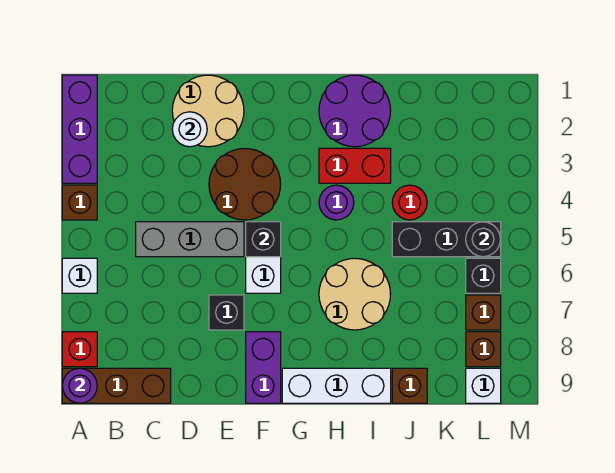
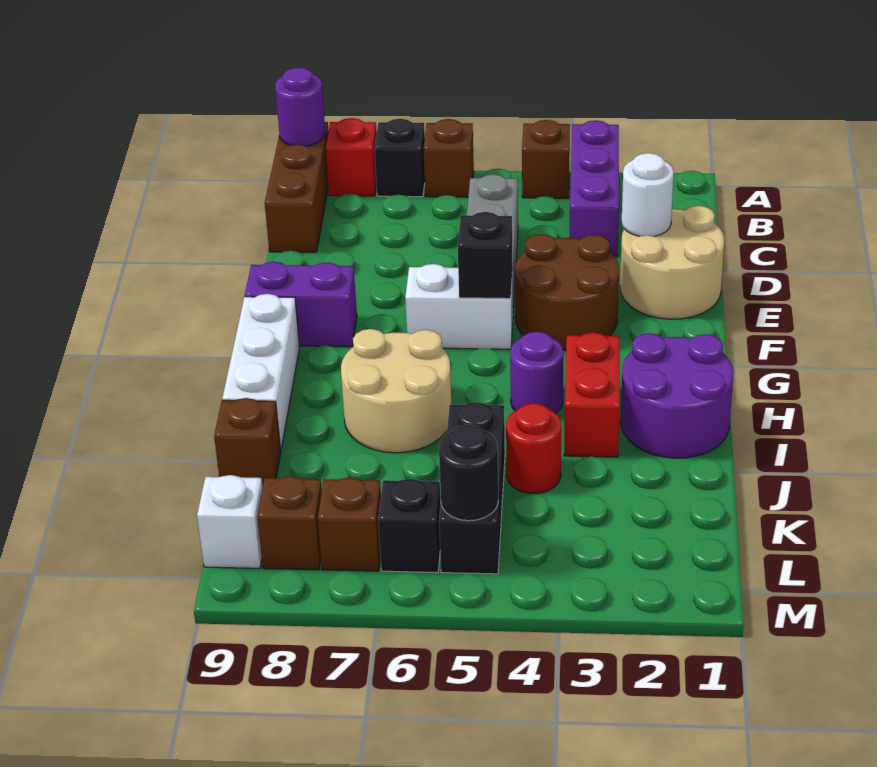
purple brick A1:A3 level 1 -> purple brick A3:C3 level 1
white brick A6 level 1 -> brown brick A6 level 1
black brick E7 level 1 -> black brick A7 level 1

